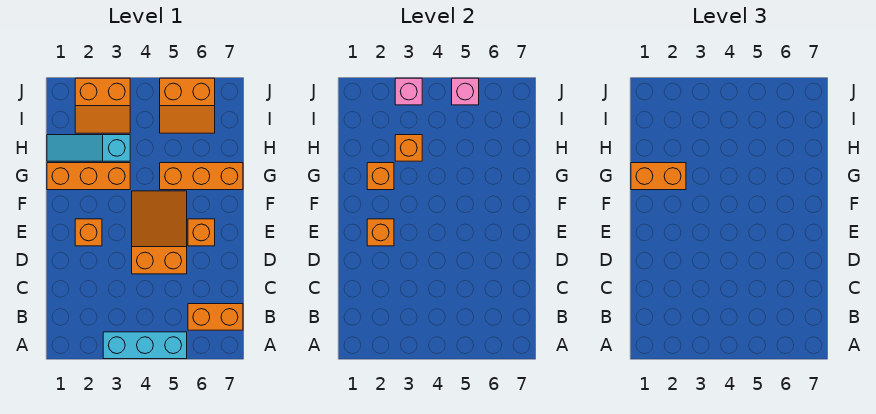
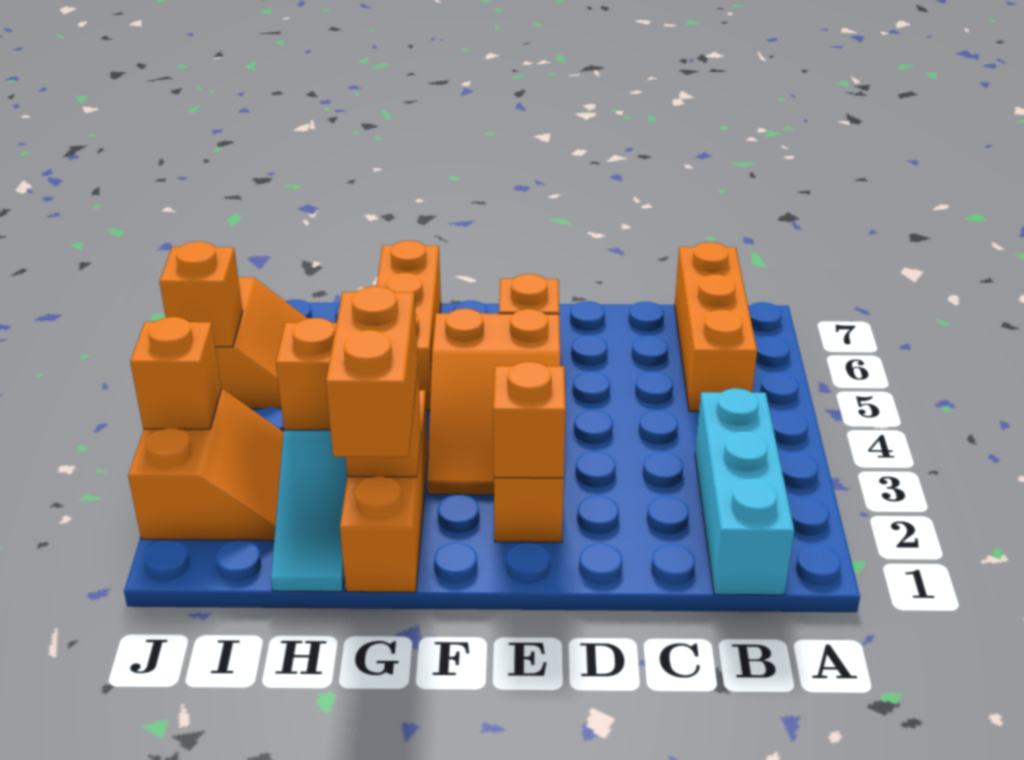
cyan brick A3:A5 level 1 -> cyan brick B1:B3 level 1
orange brick B6:B7 level 1 -> orange brick B5:B7 level 1
orange slope D4:F5 level 1 top D -> orange slope E3:F5 level 1 top 5
pink brick J3 level 2 -> orange brick J3 level 2
pink brick J5 level 2 -> orange brick J5 level 2

